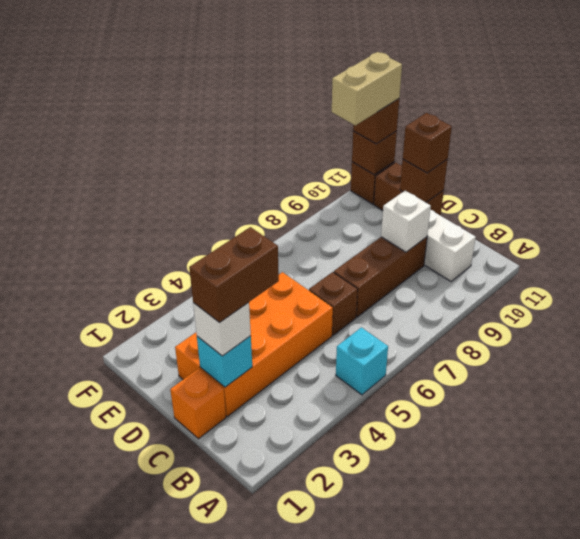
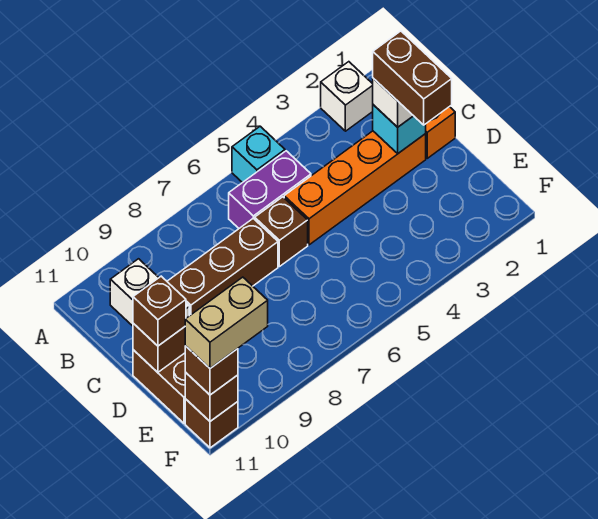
none -> purple brick B5:B6 level 1
orange brick C2:D5 level 1 -> orange brick C2:C5 level 1
brown brick C2:C3 level 4 -> brown brick C2:D2 level 4
white brick C9 level 2 -> white brick A2 level 1

